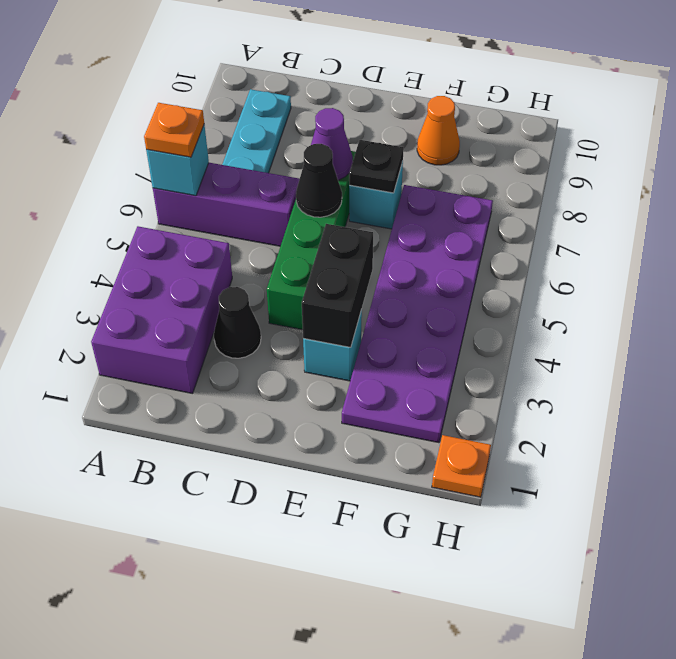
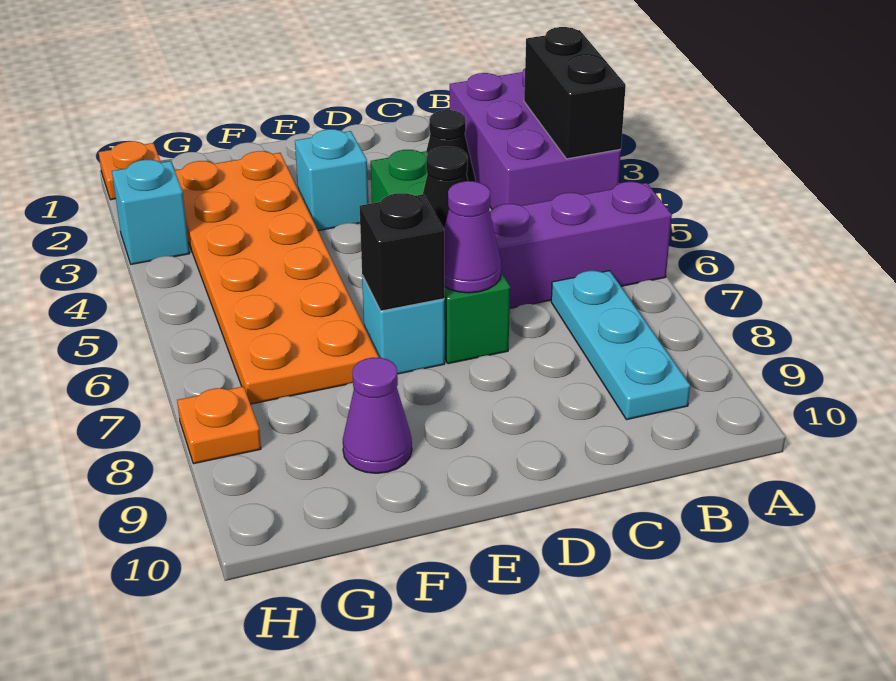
cyan brick A6 level 2 -> cyan brick H3 level 1
orange plate A6 level 3 -> orange plate H8 level 1
black brick E3:E4 level 2 -> black brick A3:A4 level 2
black plate E7 level 2 -> black brick E7 level 2
purple plate F2:G7 level 1 -> orange plate F2:G7 level 1
orange cone F9 level 1 -> purple cone F9 level 1

